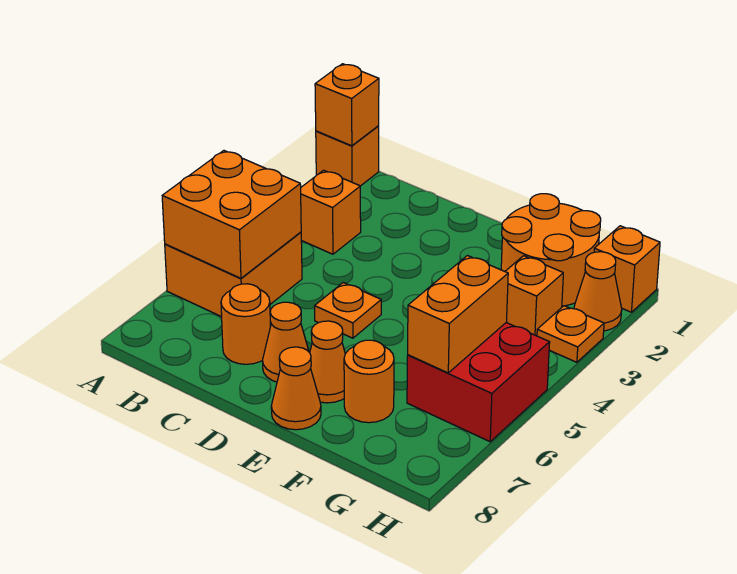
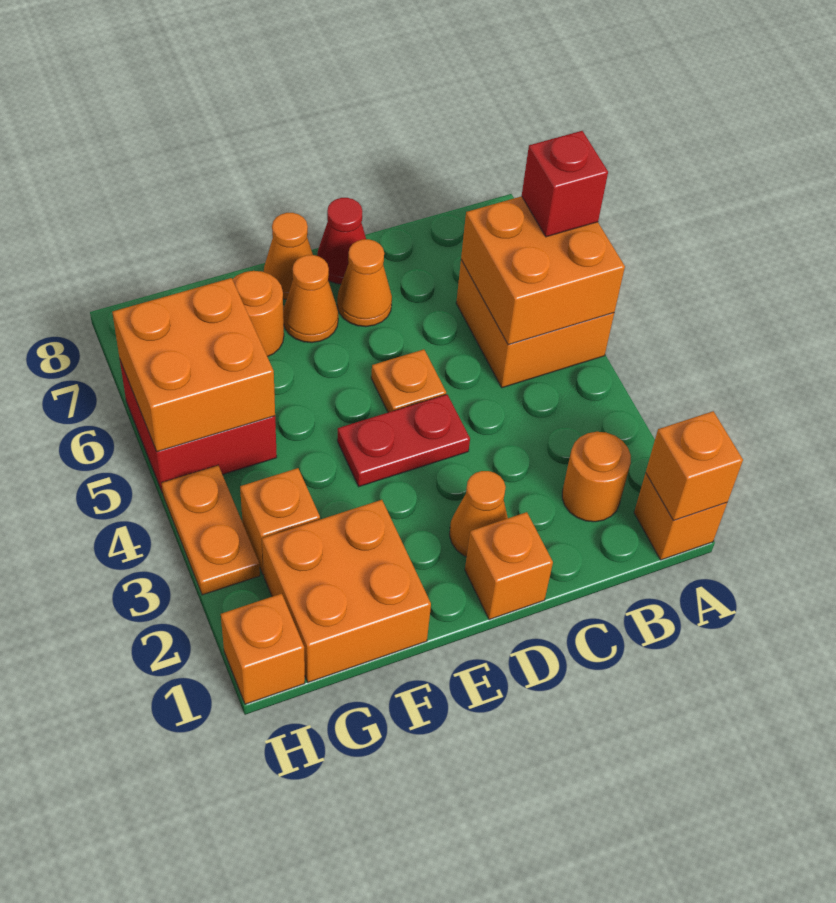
none -> red brick A6 level 3
orange brick B3 level 1 -> orange brick D1 level 1
orange round brick C7 level 1 -> orange round brick B2 level 1
none -> red plate D4:E4 level 1
none -> red cone D8 level 1
orange round brick F1:G2 level 1 -> orange brick F1:G2 level 1
orange brick G5:G6 level 2 -> orange brick G5:H6 level 2
orange cone H2 level 1 -> orange cone D2 level 1
orange plate H3 level 1 -> orange plate H3:H4 level 1

